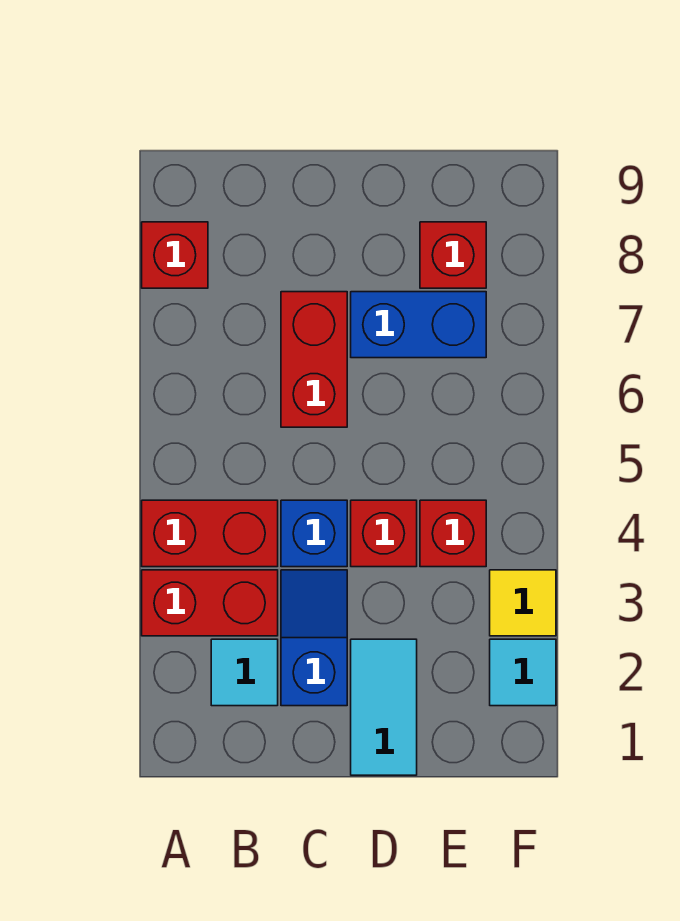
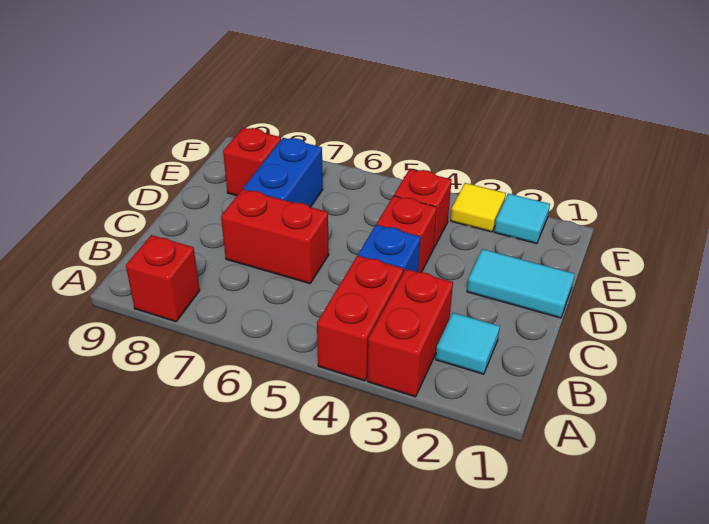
blue slope C2:C3 level 1 top 2 -> none

